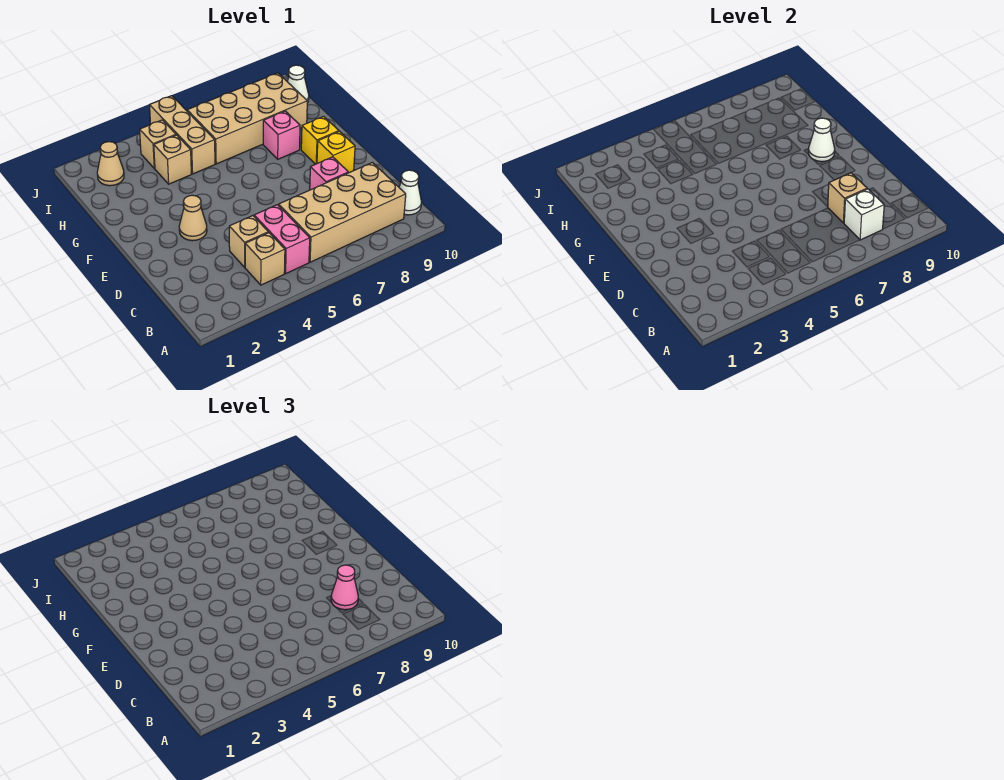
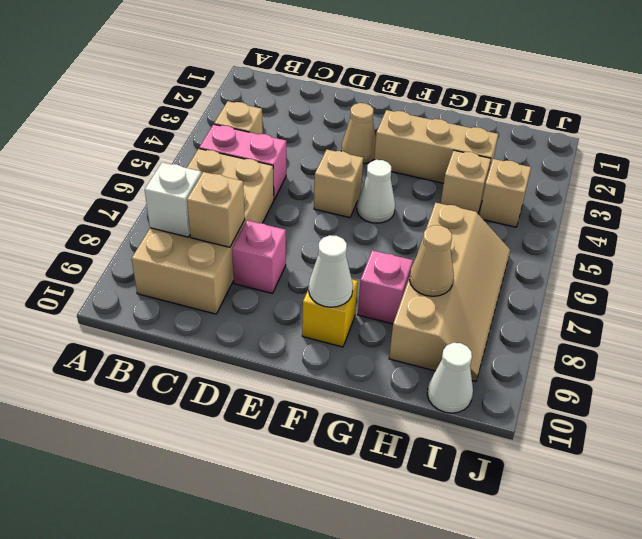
white cone B10 level 1 -> white cone F5 level 1
tan brick C4 level 1 -> tan brick E5 level 1
pink cone C8 level 3 -> none
yellow brick E9 level 1 -> none
tan brick H5:J5 level 1 -> tan brick F3:H3 level 1
tan brick H6:I9 level 1 -> tan slope H6:I9 level 1 top H
tan cone I2 level 1 -> tan cone H8 level 2

